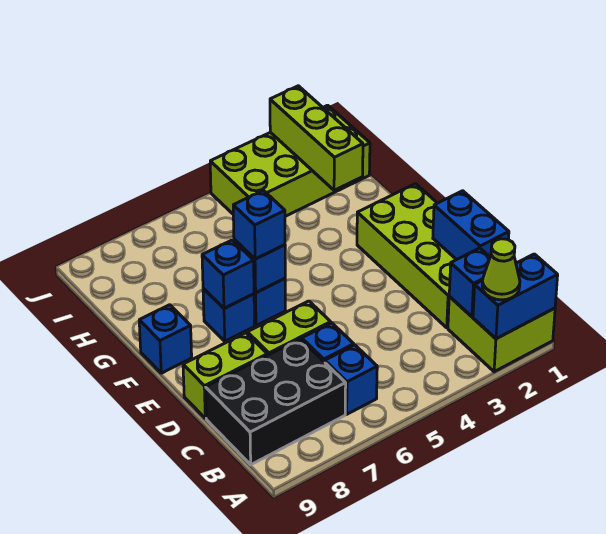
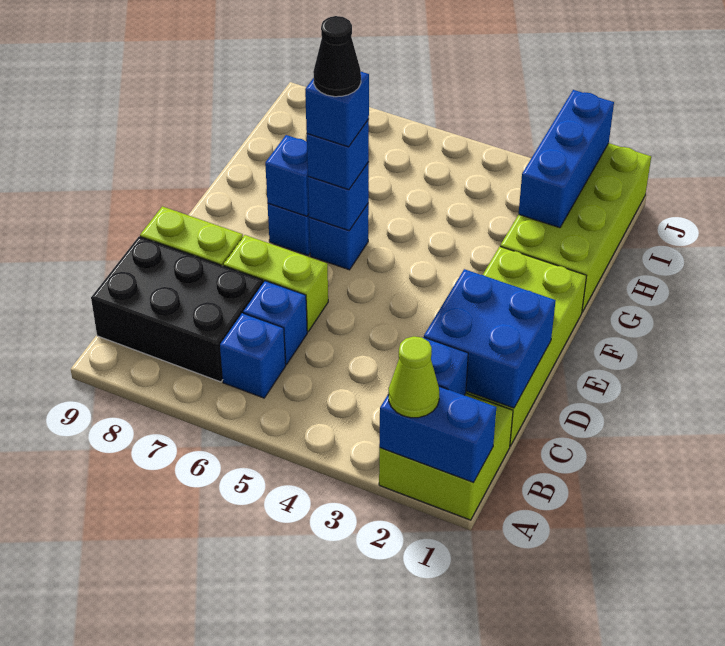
blue brick C1:D1 level 2 -> blue brick C1:D2 level 2
none -> black cone F6 level 5
blue brick F9 level 1 -> blue brick F6 level 4
lime brick H2:J2 level 2 -> blue brick H2:J2 level 2
lime brick I1:J4 level 1 -> lime brick G1:J2 level 1

